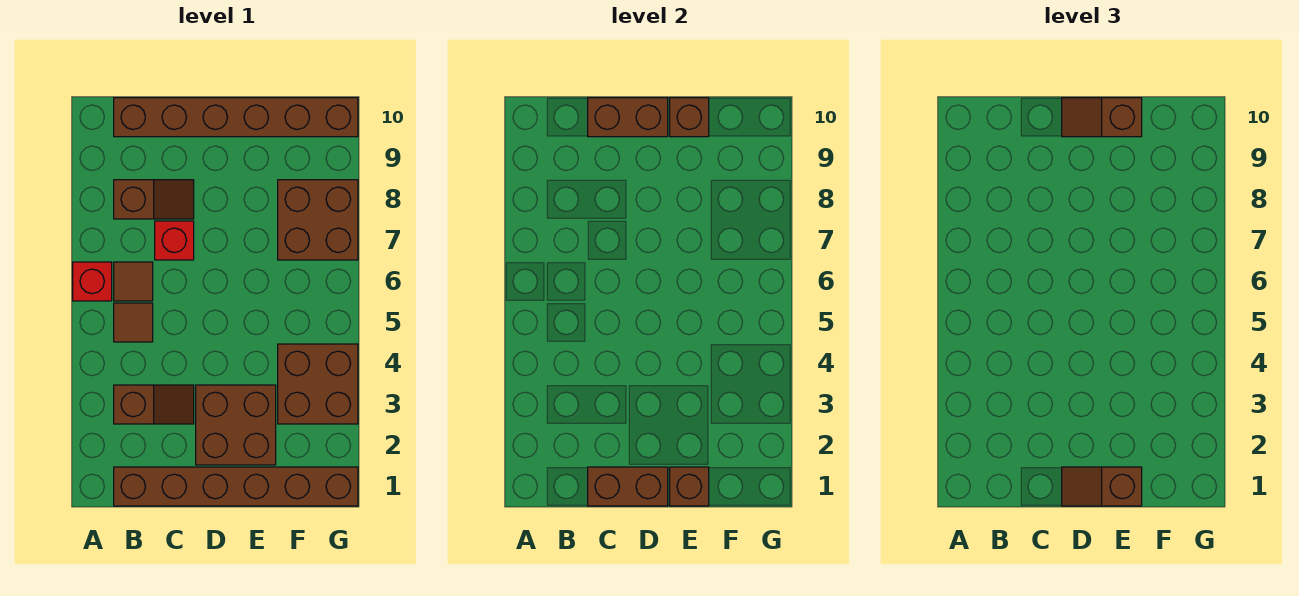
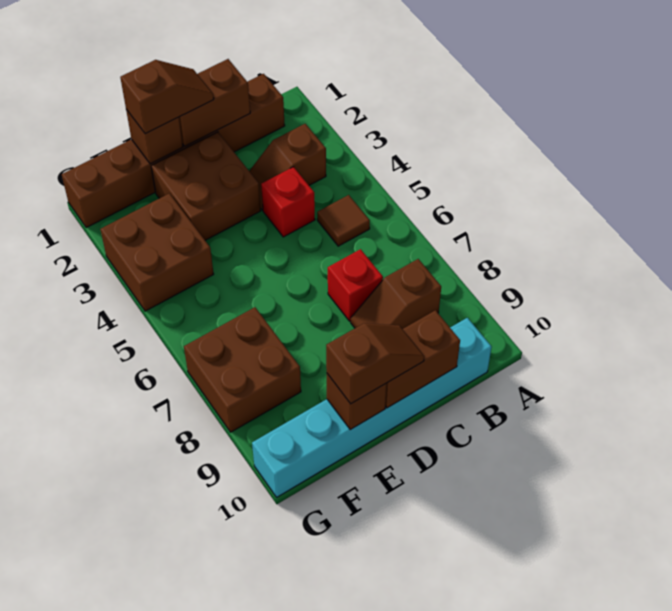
red brick A6 level 1 -> red brick C4 level 1
brown tile B6 level 1 -> none
brown brick B10:G10 level 1 -> cyan brick B10:G10 level 1

